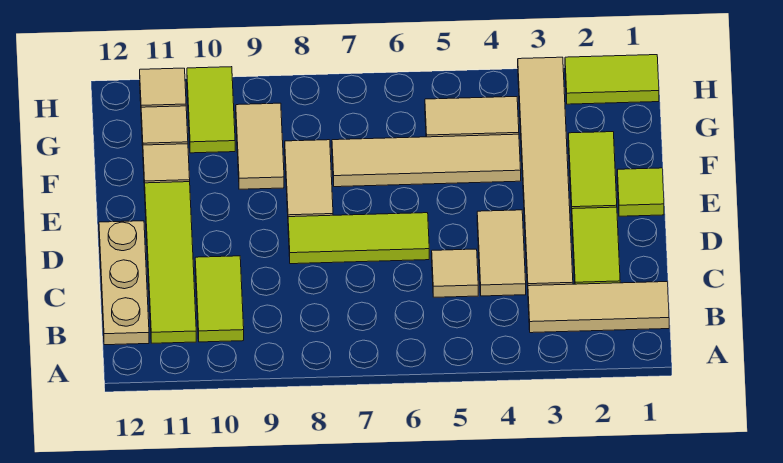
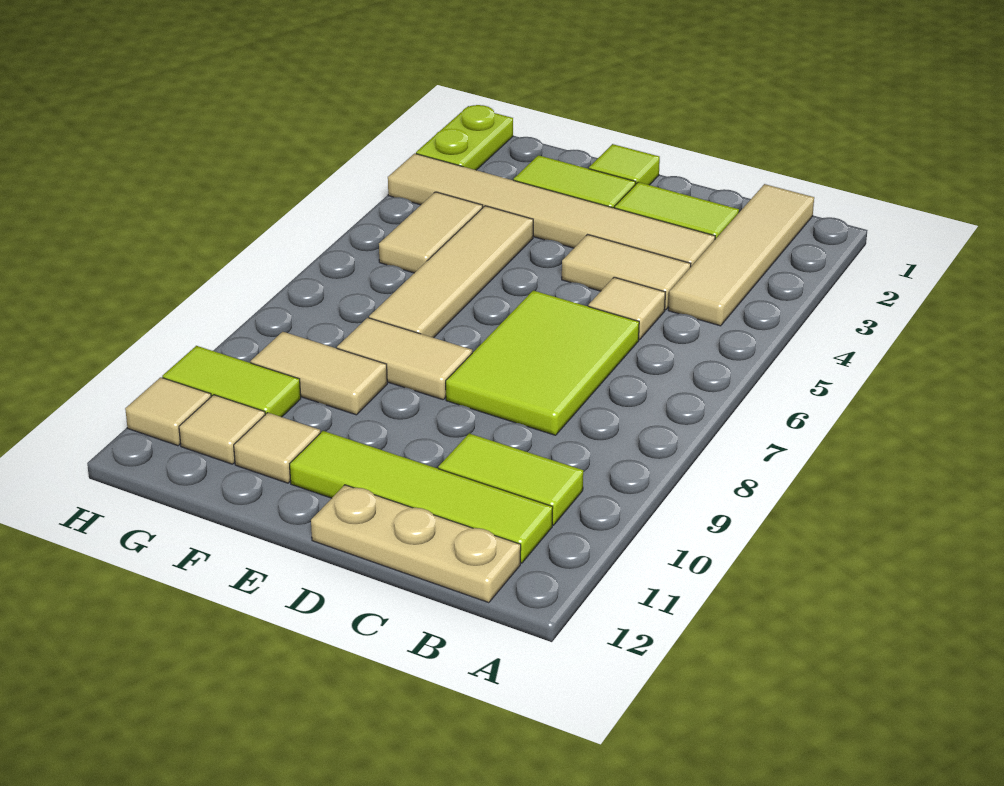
tan tile B1:B3 level 1 -> tan tile B1:B4 level 1
lime tile D6:D8 level 1 -> lime tile C6:D8 level 1
lime tile H1:H2 level 1 -> lime plate H1:H2 level 1

